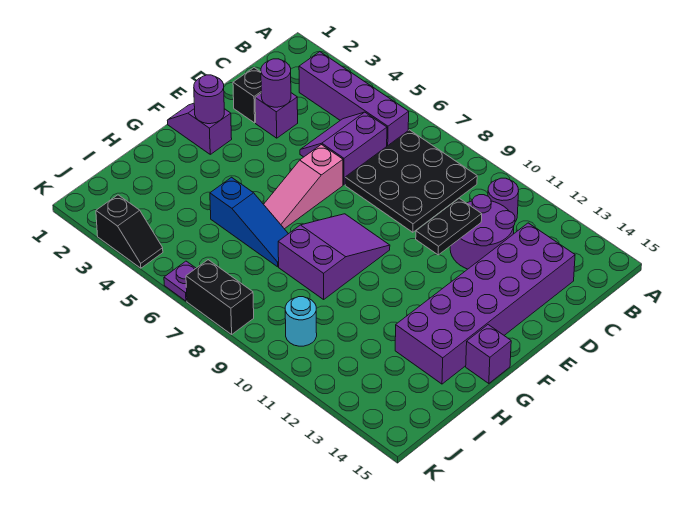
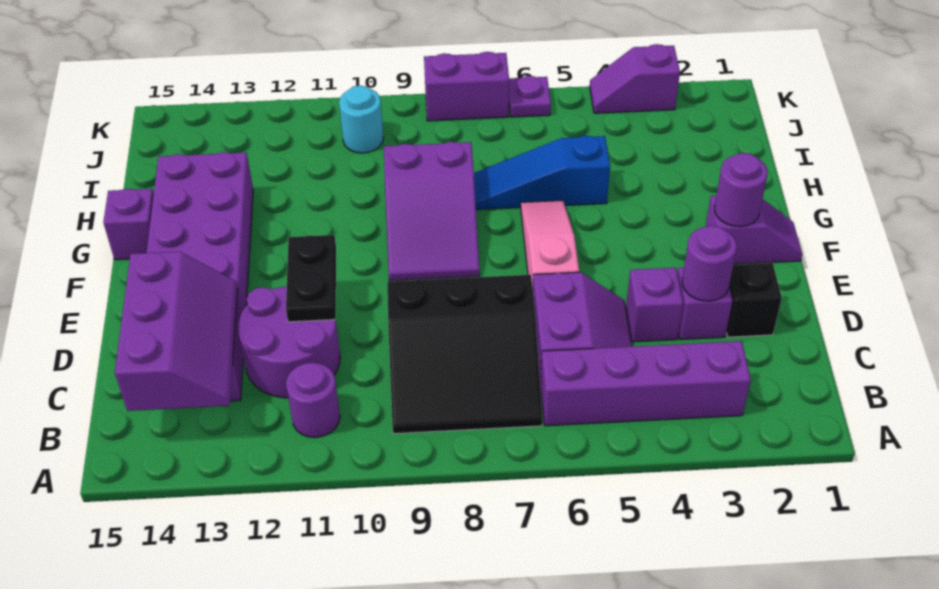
black plate B7:D9 level 1 -> black slope B7:D9 level 1 top D
none -> purple slope B13:D14 level 2 top 14
none -> purple brick D4 level 1
black slope K3:K4 level 1 top 3 -> purple slope K3:K4 level 1 top 3
black brick K7:K8 level 1 -> purple brick K7:K8 level 1

